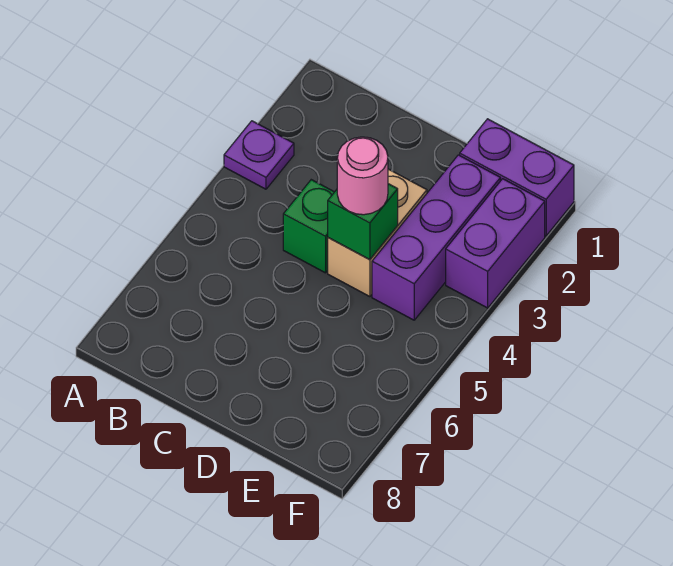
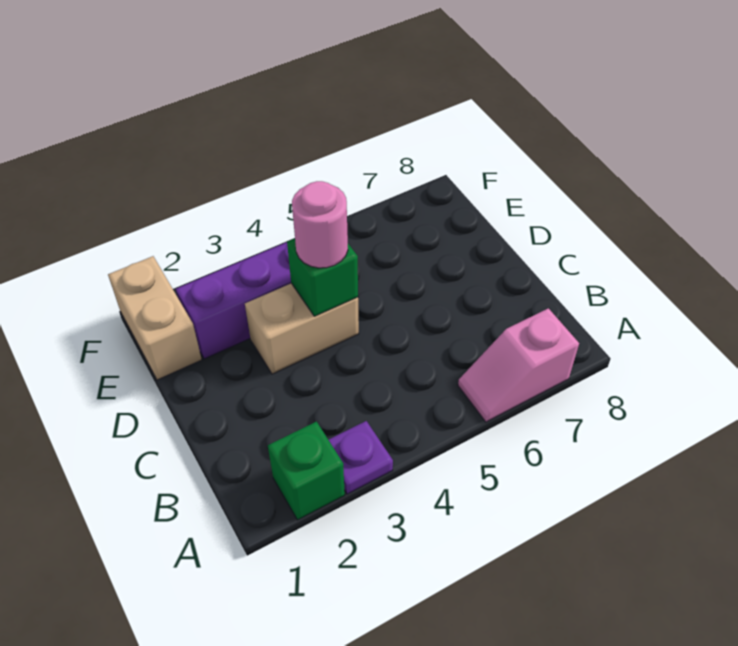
none -> pink slope A6:A7 level 1 top 7
green brick C4 level 1 -> green brick A2 level 1
purple brick E1:F1 level 1 -> tan brick E1:F1 level 1
purple brick F2:F3 level 1 -> none

